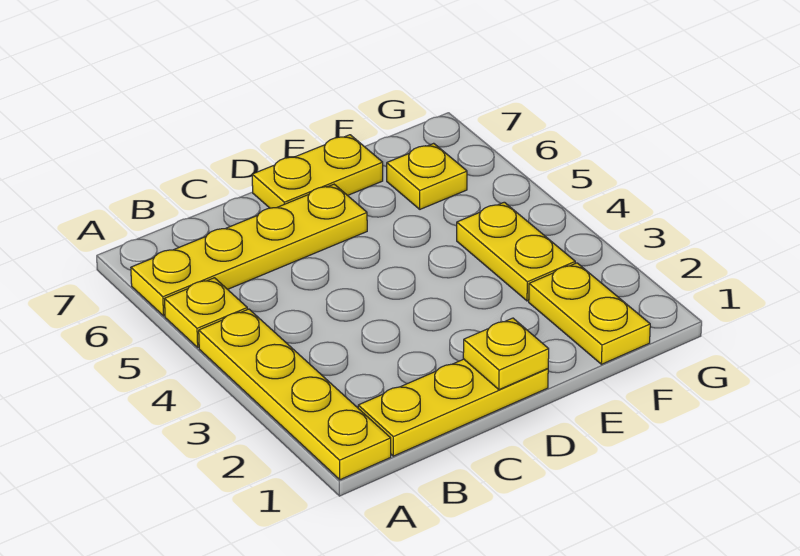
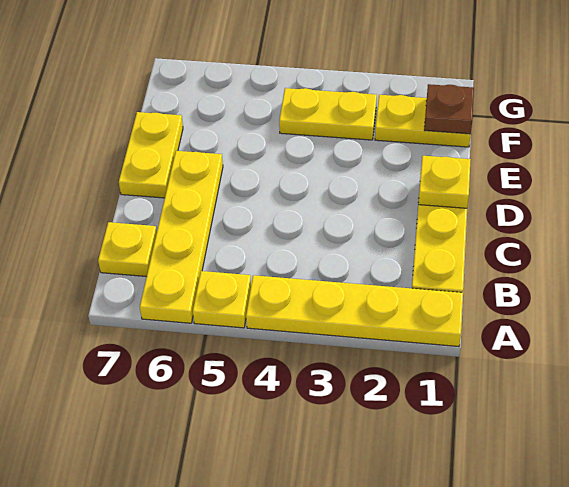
none -> brown plate F1 level 2
yellow plate F6 level 1 -> yellow plate B7 level 1

